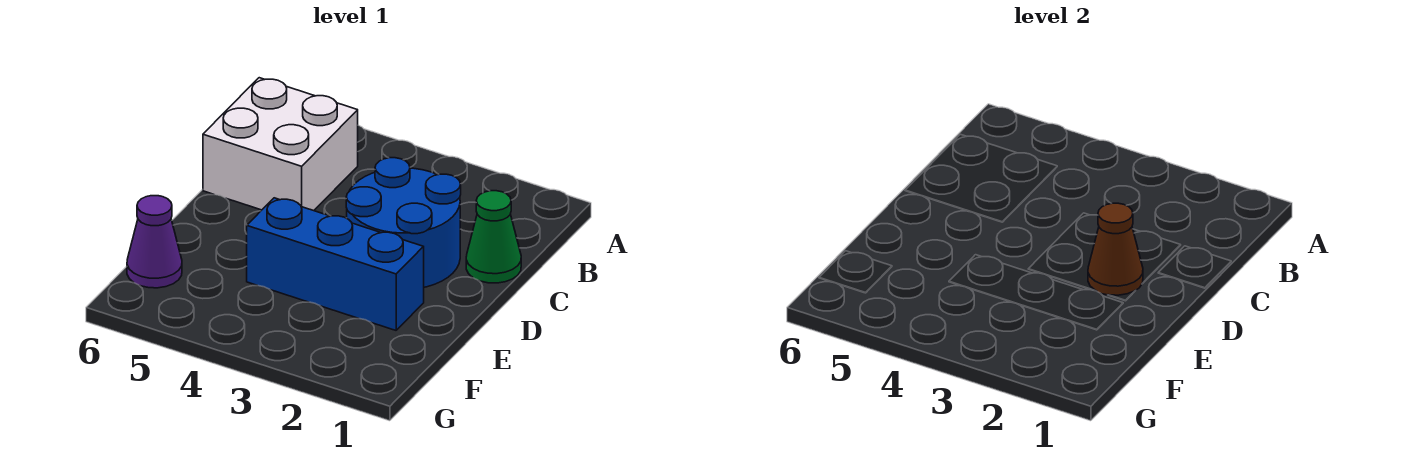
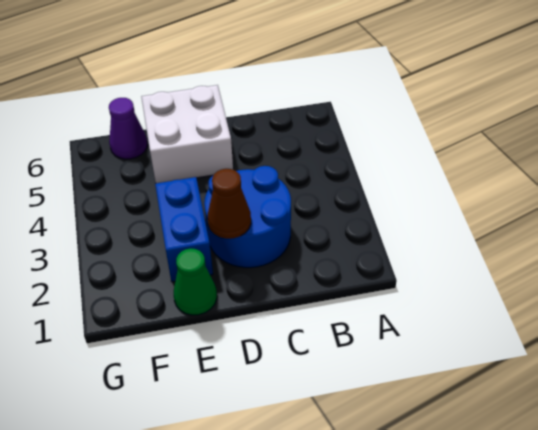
white brick B5:C6 level 1 -> white brick D5:E6 level 1
green cone C1 level 1 -> green cone E1 level 1
blue brick E2:E4 level 1 -> blue brick E2:E3 level 1

